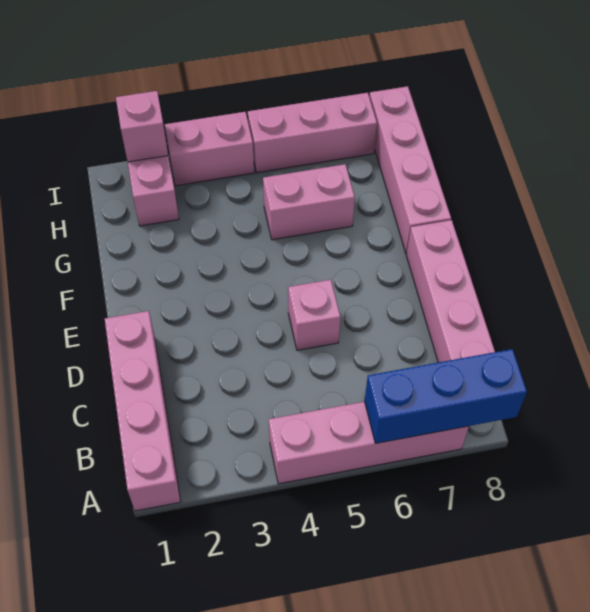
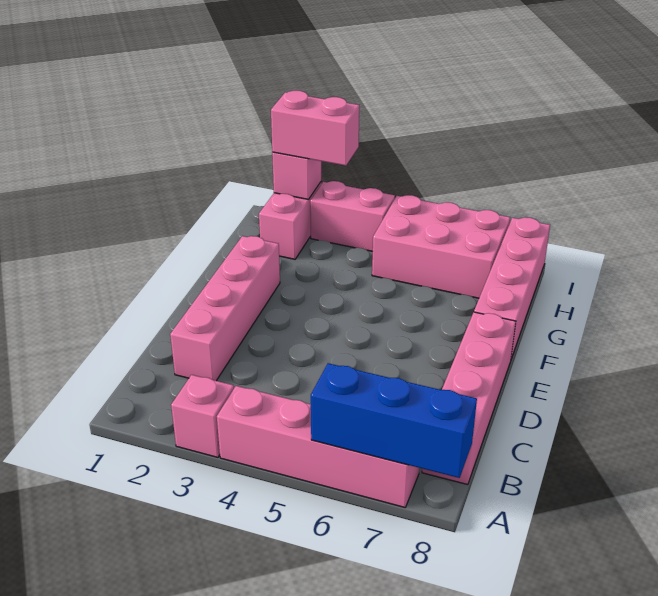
pink brick A1:D1 level 1 -> pink brick C2:F2 level 1
pink brick D5 level 1 -> pink brick A3 level 1
pink brick G5:G6 level 1 -> pink brick I2:I3 level 3
pink brick I5:I7 level 1 -> pink brick H5:I7 level 1

